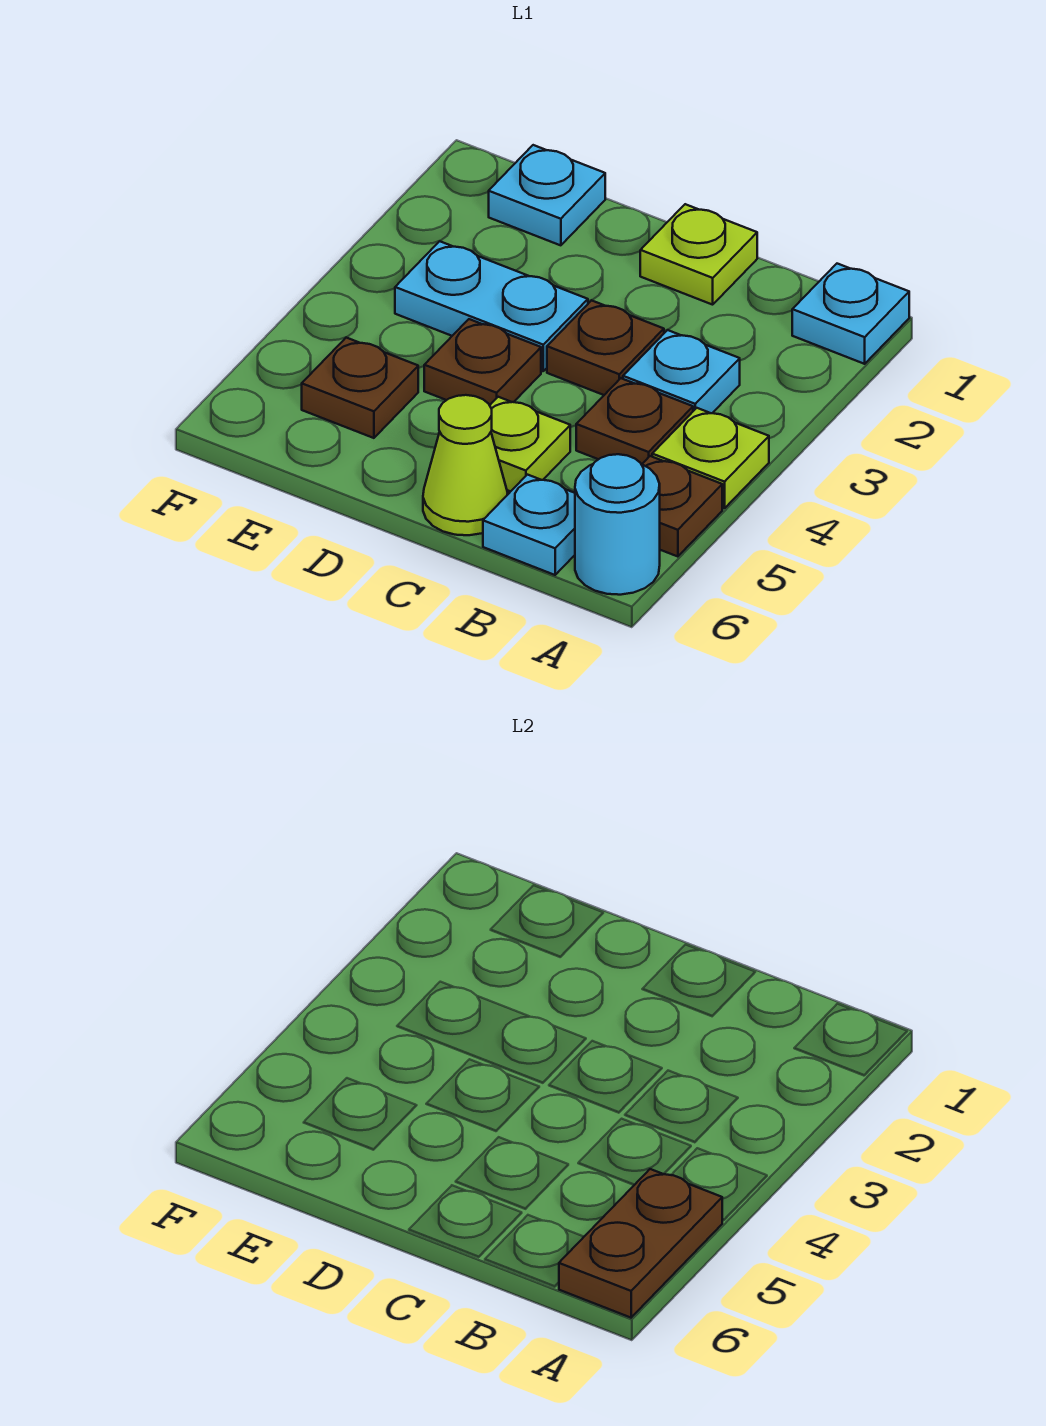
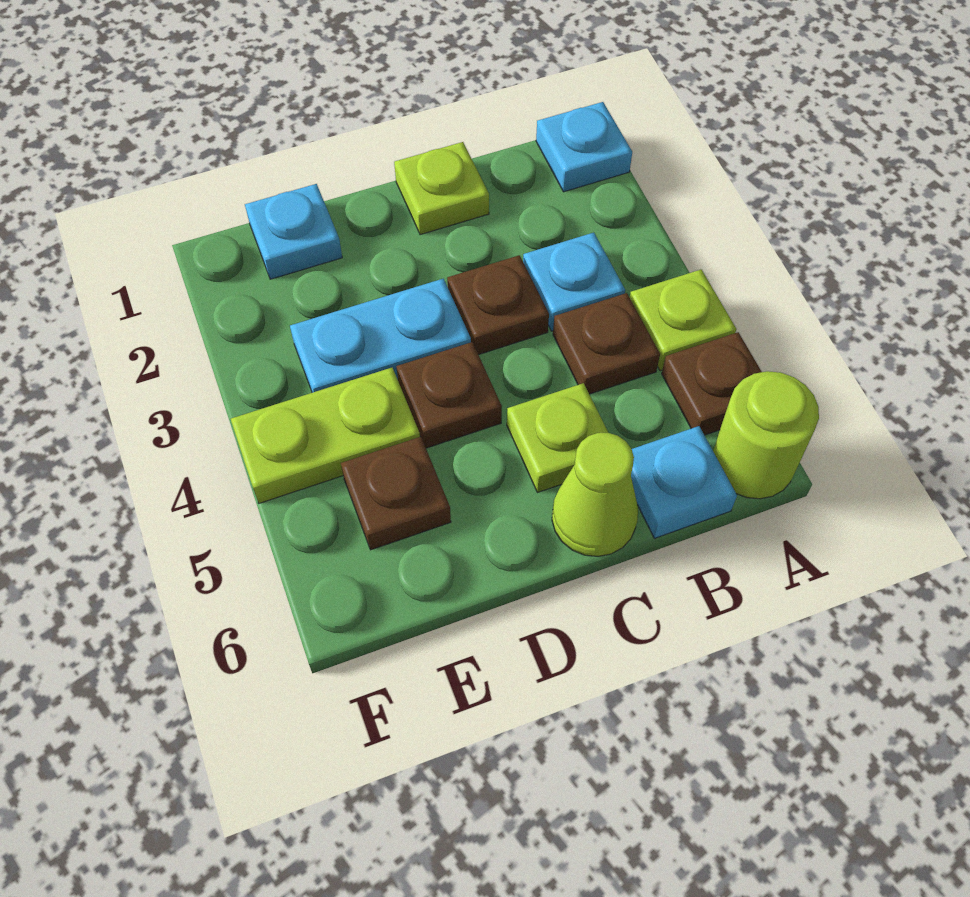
brown plate A5:A6 level 2 -> none
cyan round brick A6 level 1 -> lime round brick A6 level 1
none -> lime plate E4:F4 level 1

